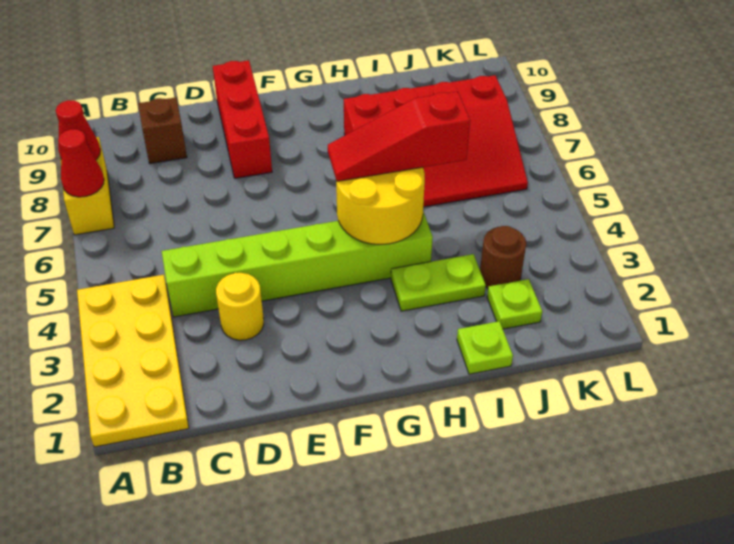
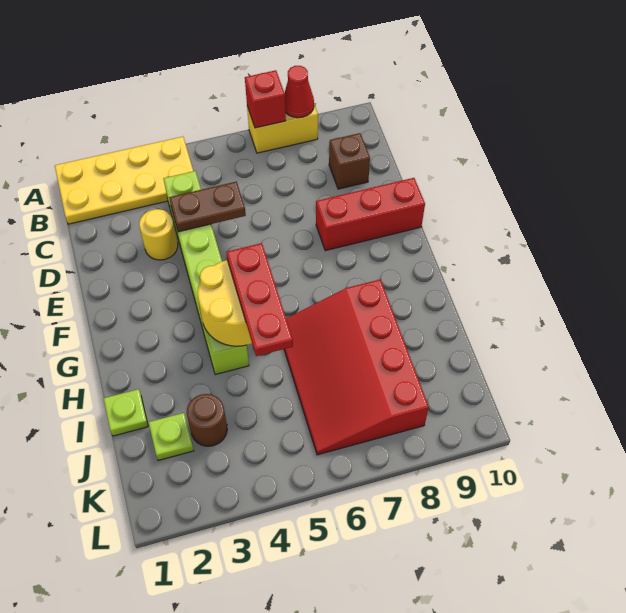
red cone A7 level 2 -> red brick A7 level 2
none -> brown plate D4:D5 level 2
red slope G5:I5 level 3 top I -> red plate G5:I5 level 3
lime plate H3:I3 level 1 -> none

